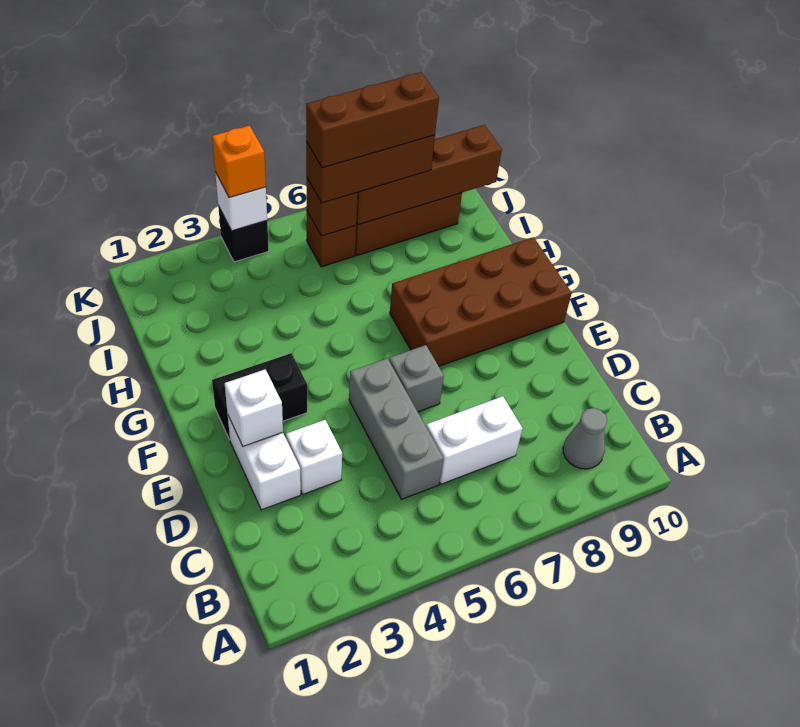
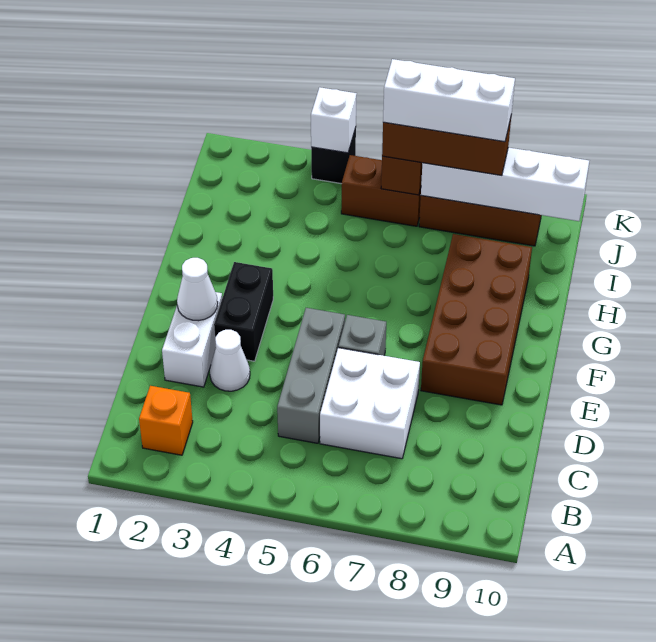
grey cone B9 level 1 -> none
white brick C6:C7 level 1 -> white brick C6:D7 level 1
white brick D3 level 1 -> white cone D3 level 1
white brick E2 level 2 -> white cone E2 level 2
black brick F2:F3 level 1 -> black brick E3:F3 level 1
brown brick F7:G10 level 1 -> brown brick E8:H9 level 1
brown brick J6 level 1 -> brown brick J5:J6 level 1
brown brick J6:J8 level 4 -> white brick J6:J8 level 4
brown brick J7:J10 level 2 -> white brick J7:J10 level 2
orange brick K4 level 3 -> orange brick B2 level 1

